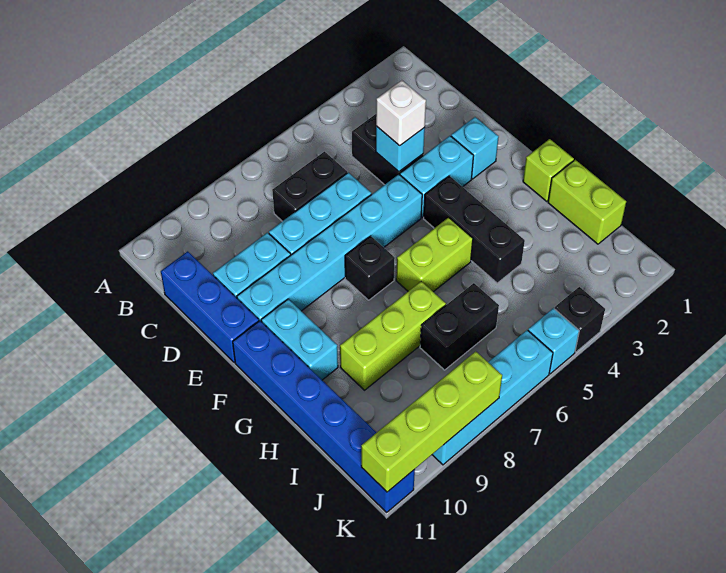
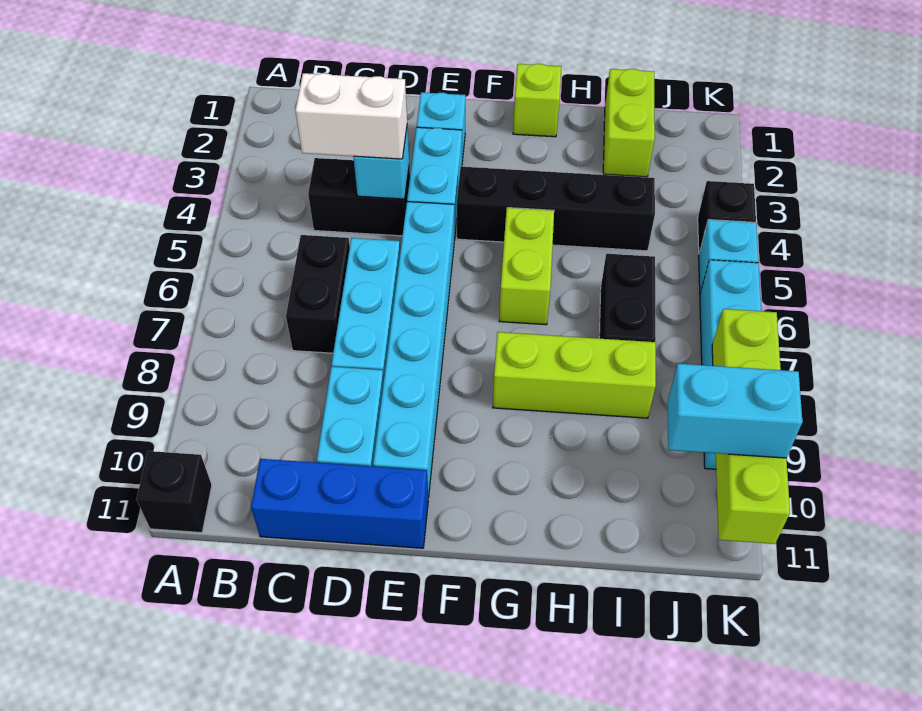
white brick D4 level 3 -> white brick C4:D4 level 3
black brick F4:H4 level 1 -> black brick F4:I4 level 1
black brick F7 level 1 -> black brick A11 level 1
cyan brick F10:G10 level 1 -> cyan brick J10:K10 level 3
blue brick F11:K11 level 1 -> none
lime brick H1:I1 level 1 -> lime brick I1:I2 level 1
lime brick H7:H9 level 1 -> lime brick G8:I8 level 1

